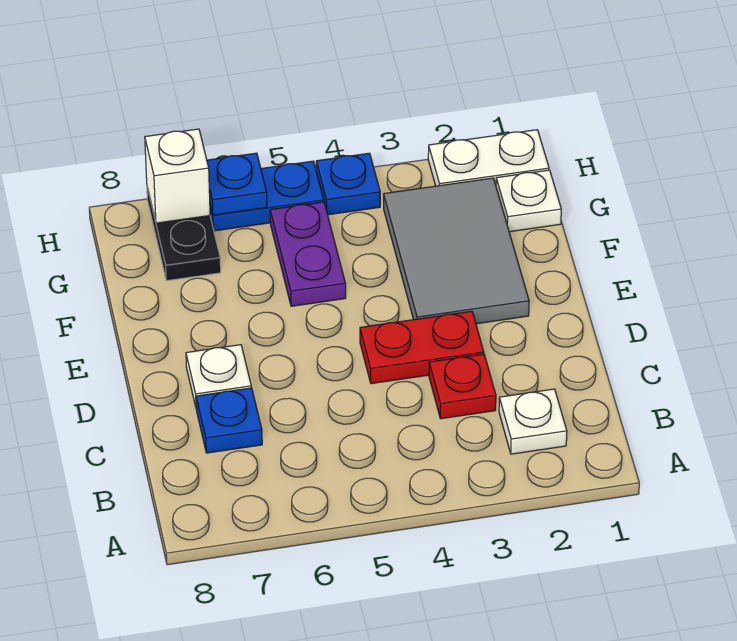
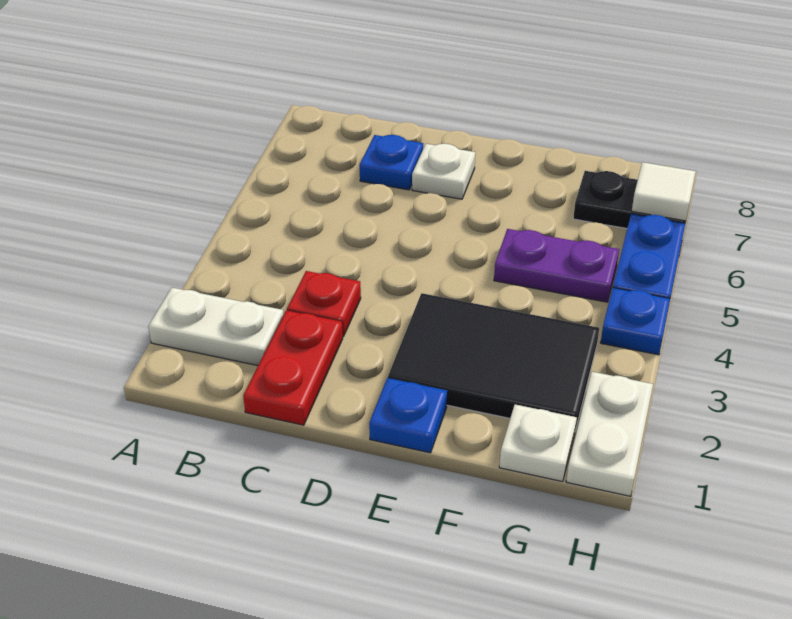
white plate B2 level 1 -> white plate A2:B2 level 1
red plate D3:D4 level 1 -> red plate C1:C2 level 1
grey tile E2:G3 level 1 -> black tile E2:G3 level 1
blue plate H6 level 2 -> blue plate E1 level 1
white brick H7 level 2 -> white tile H7 level 2

